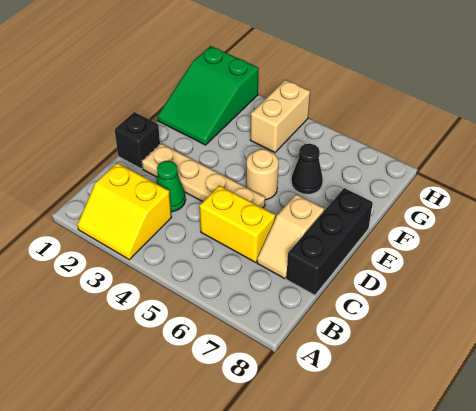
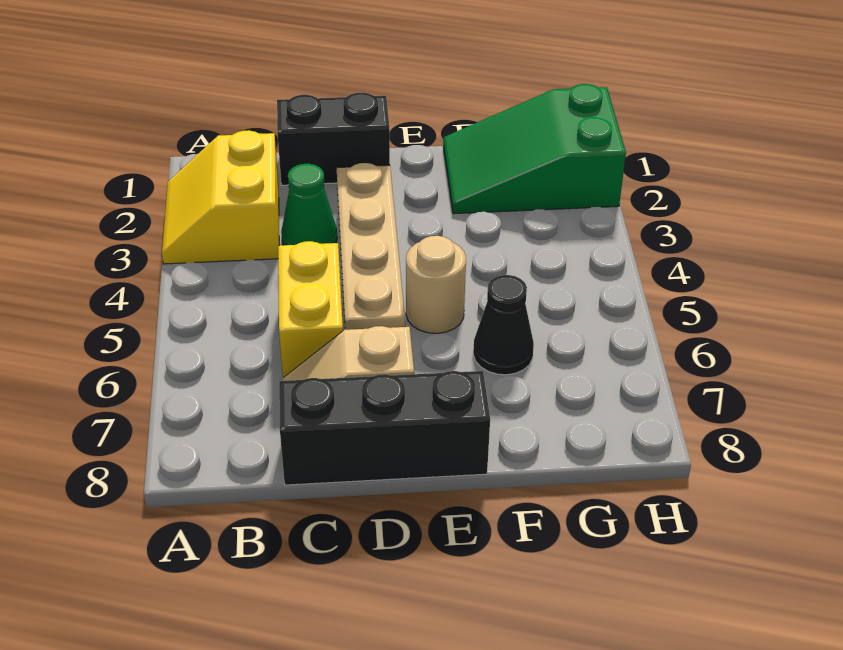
black brick D1 level 1 -> black brick C1:D1 level 1
tan brick G4:H4 level 1 -> none

